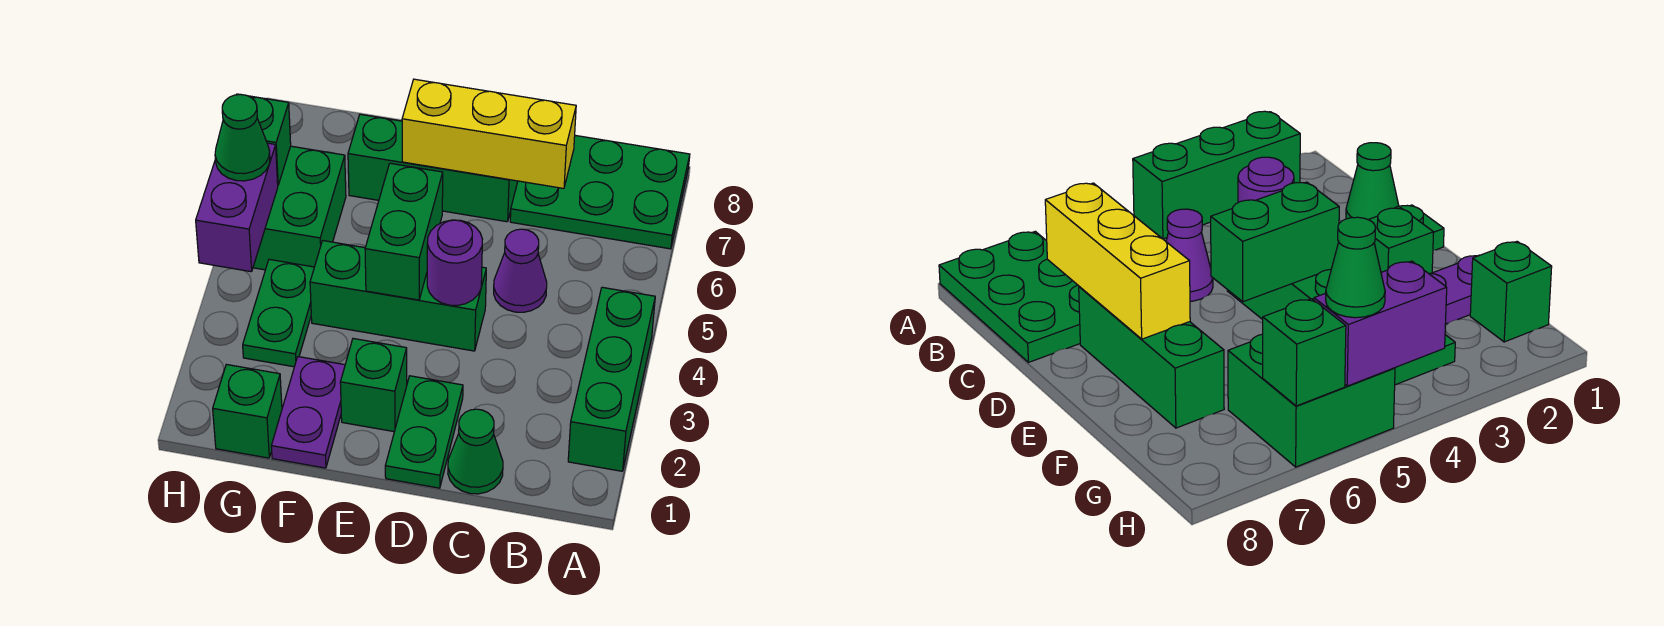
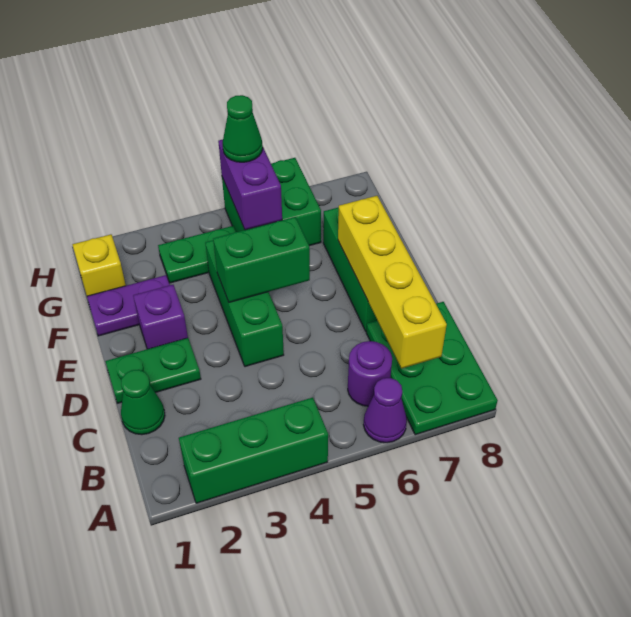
purple cone C5 level 1 -> purple cone A6 level 1
yellow brick C7:E7 level 2 -> yellow brick B7:E7 level 2
purple round brick D4 level 2 -> purple round brick B6 level 1
green brick E2 level 1 -> purple brick E2 level 1
green brick G1 level 1 -> yellow brick G1 level 1
purple brick H4:H5 level 2 -> purple brick G5:H5 level 2
green brick H6 level 2 -> none

